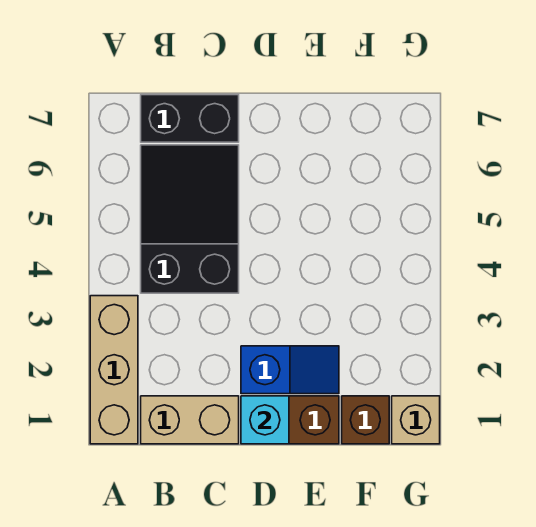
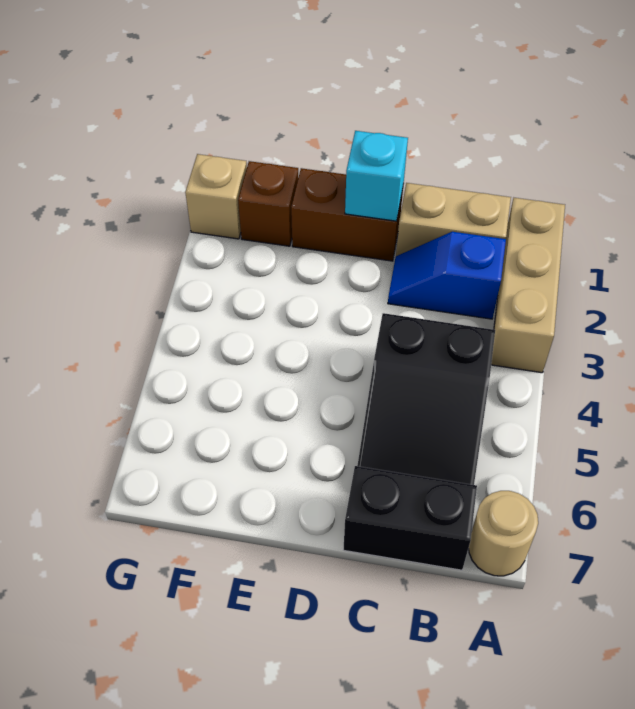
none -> tan round brick A7 level 1
blue slope D2:E2 level 1 top D -> blue slope B2:C2 level 1 top B

